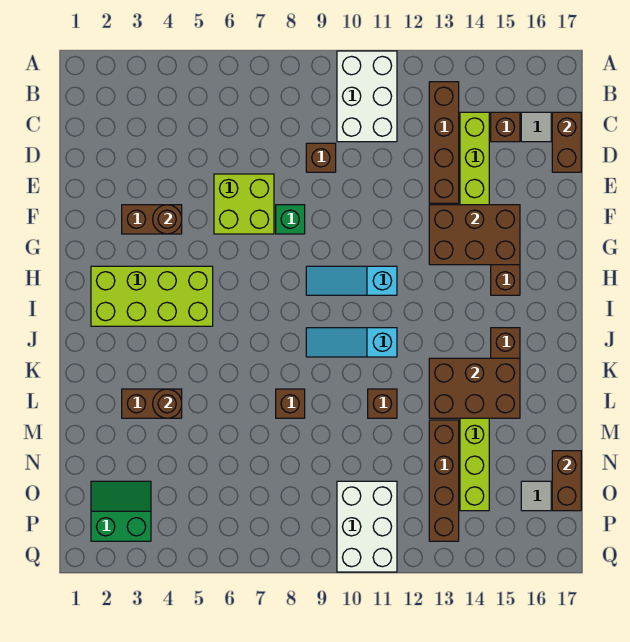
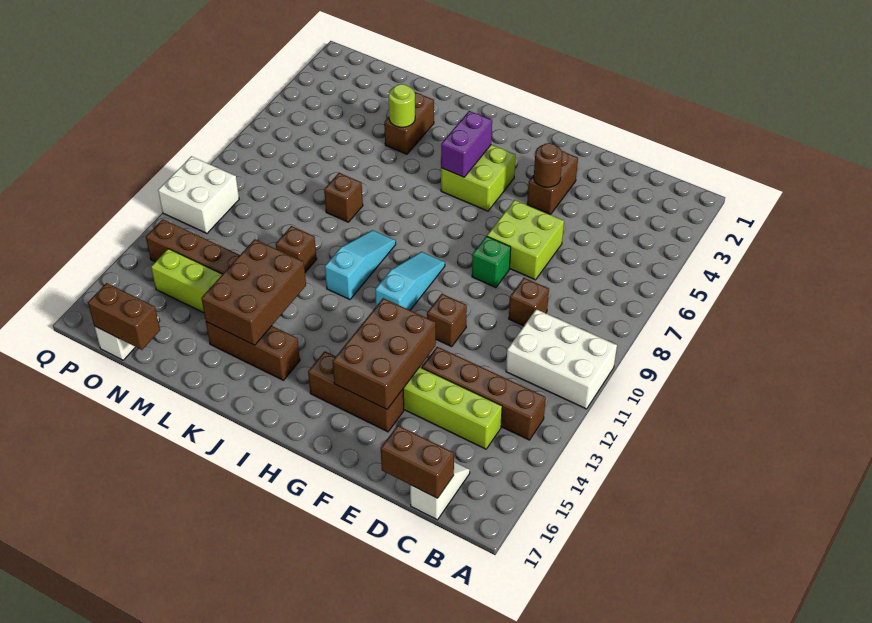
brown brick C15 level 1 -> brown brick F11 level 1
lime brick H2:I5 level 1 -> lime brick H4:I5 level 1
none -> purple brick I4:I5 level 2
brown round brick L4 level 2 -> lime round brick L4 level 2
green slope O2:P3 level 1 top P -> none
white brick O10:Q11 level 1 -> white brick P10:Q11 level 1

